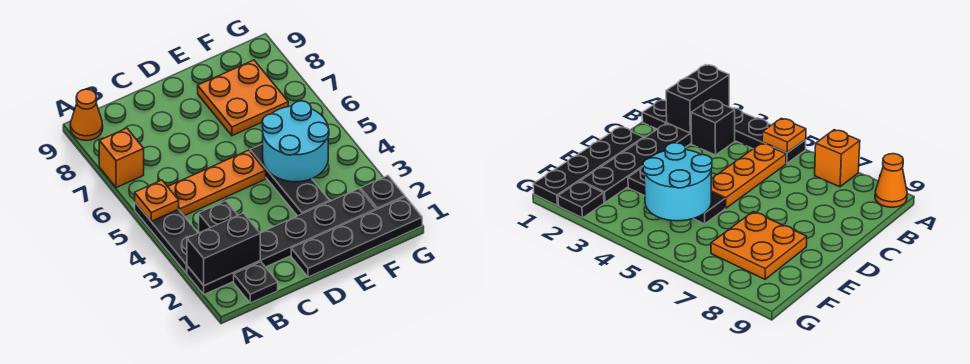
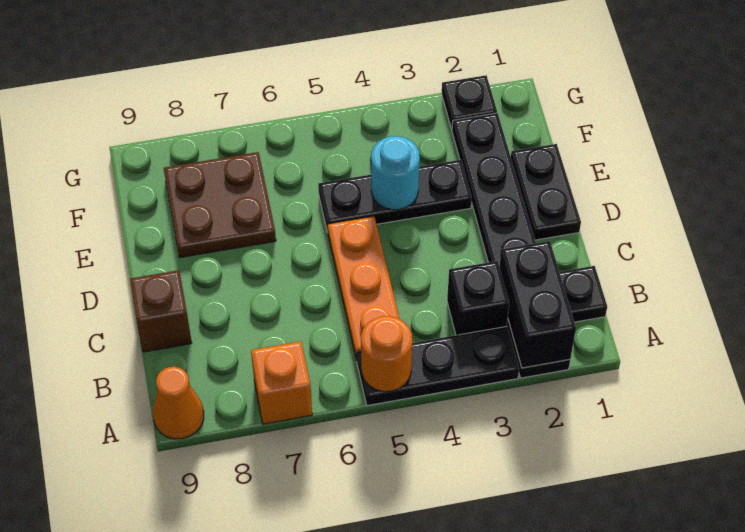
orange plate A5 level 2 -> orange round brick A5 level 2
none -> brown brick C9 level 1
black plate D1:G1 level 1 -> black plate D1:E1 level 1
cyan round brick E4:F5 level 2 -> cyan round brick E4 level 2
orange plate E7:F8 level 1 -> brown plate E7:F8 level 1

